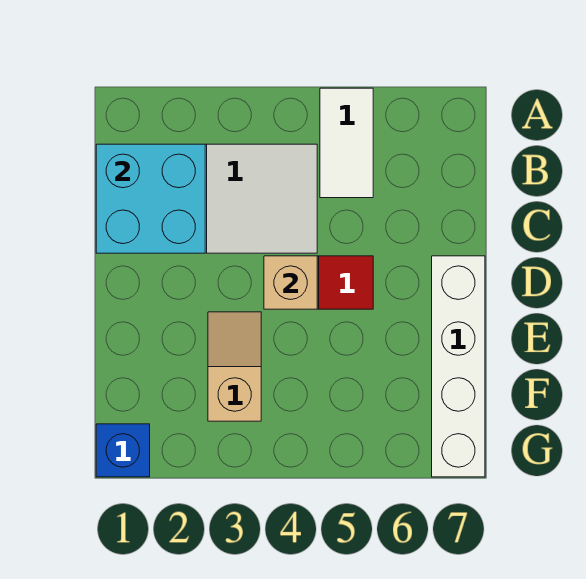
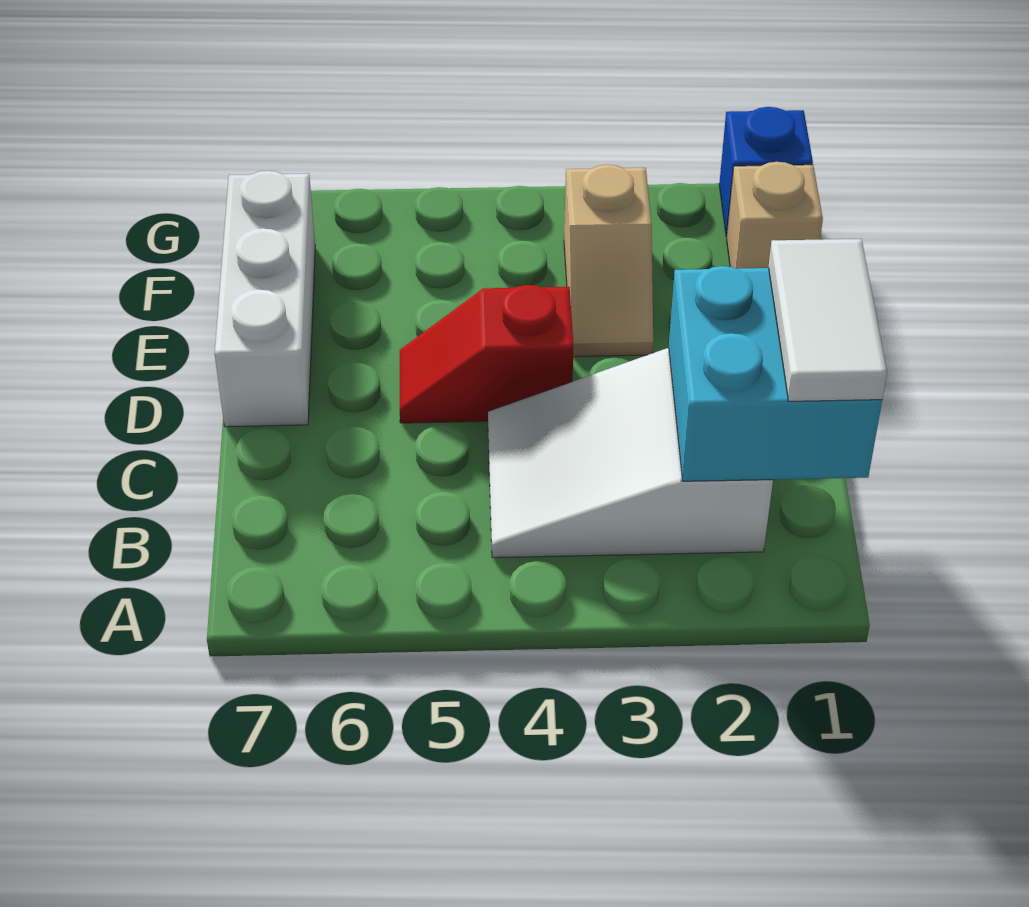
white tile A5:B5 level 1 -> white tile B1:C1 level 3
tan brick D4 level 2 -> tan brick F1 level 1
white brick D7:G7 level 1 -> white brick D7:F7 level 1

